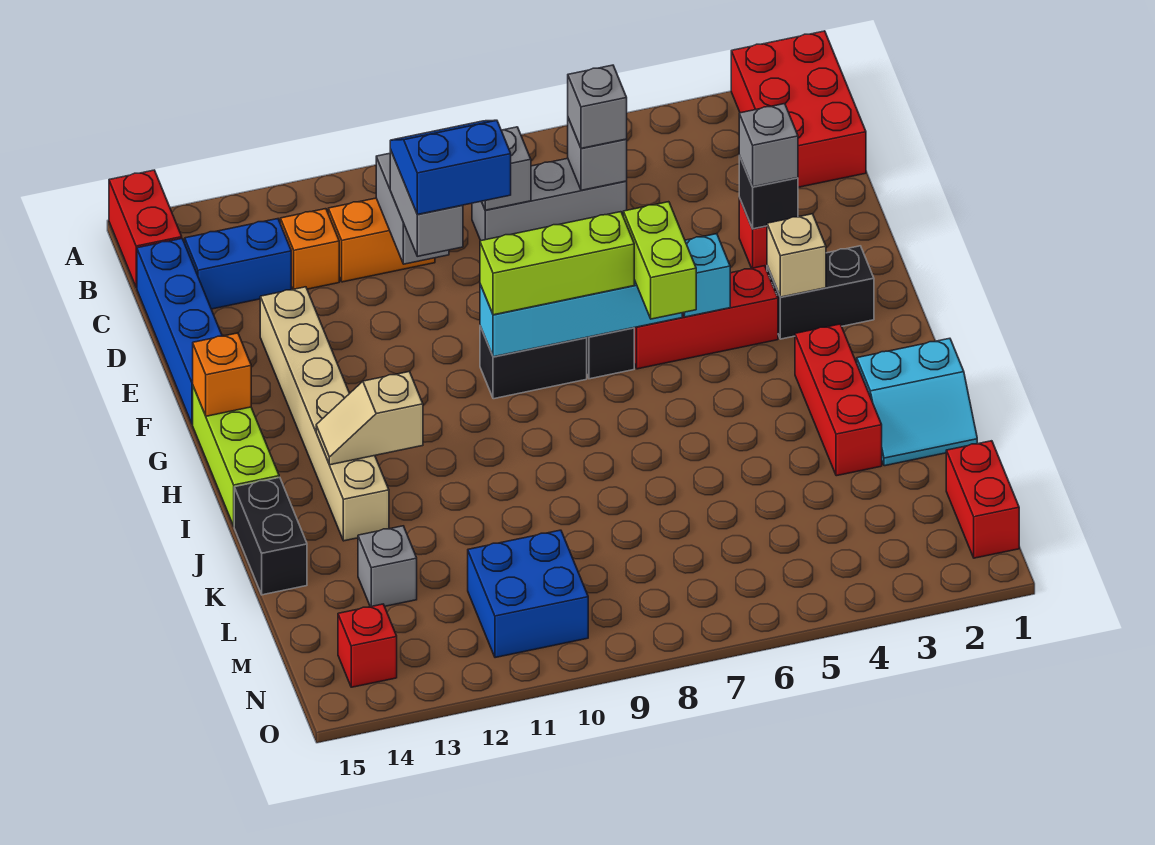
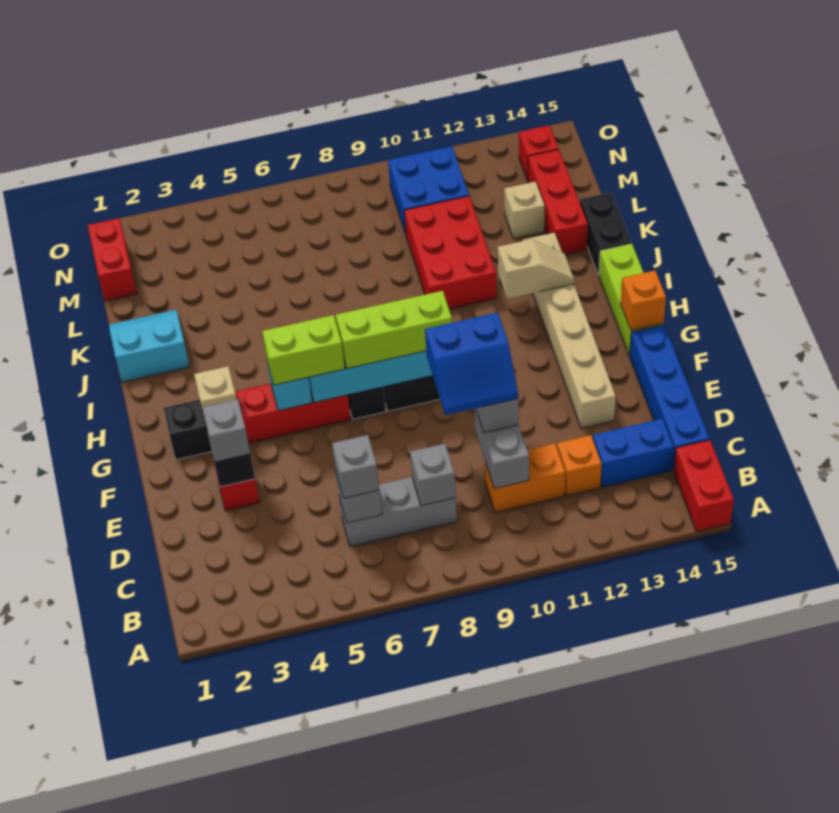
red brick A1:C2 level 1 -> red brick J10:L11 level 1
lime brick G6:H6 level 3 -> lime brick G5:G6 level 3
red brick I3:K3 level 1 -> red brick K14:M14 level 1
grey brick L13 level 1 -> tan brick L13 level 1

